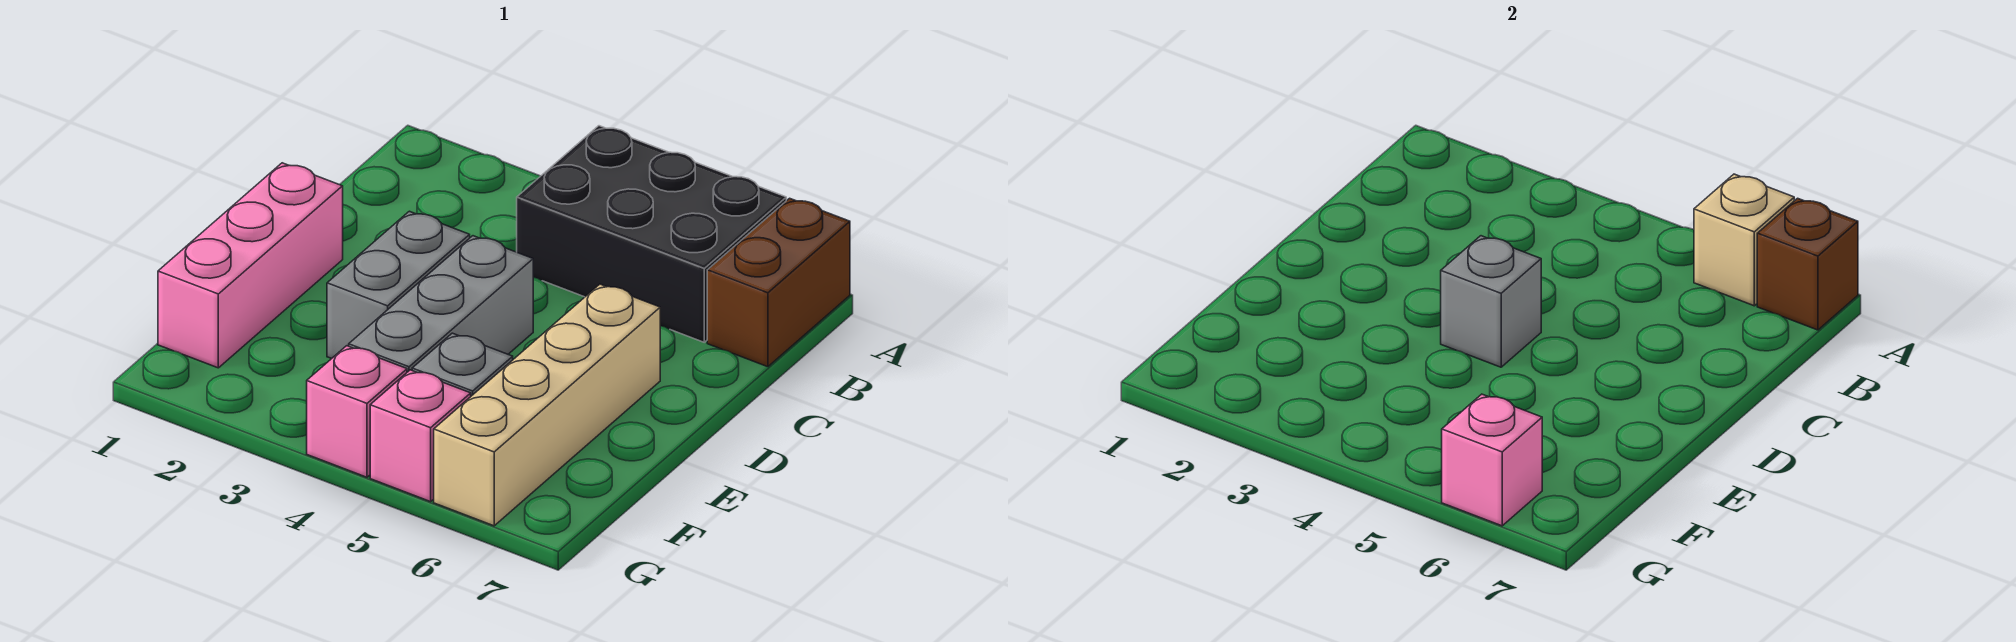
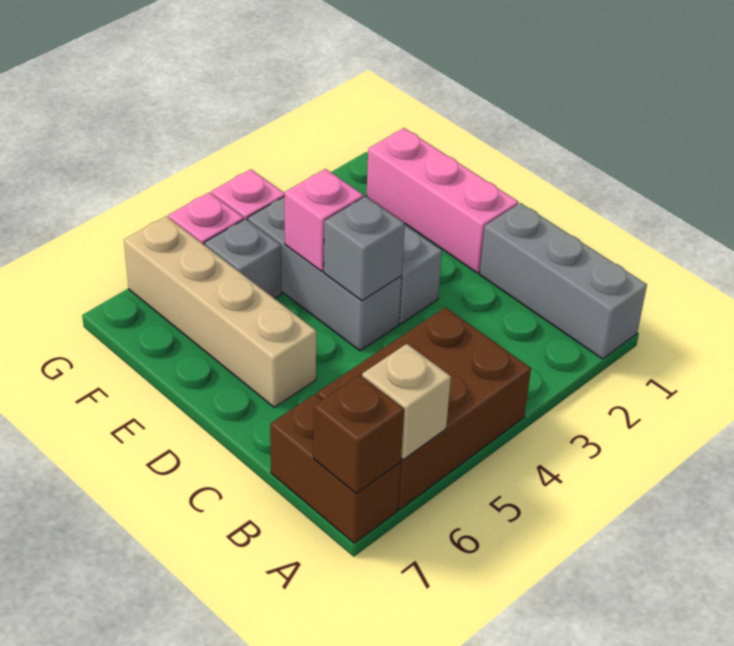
none -> grey brick A1:C1 level 1
black brick A4:B6 level 1 -> brown brick A4:B6 level 1
pink brick G6 level 2 -> pink brick E4 level 2

